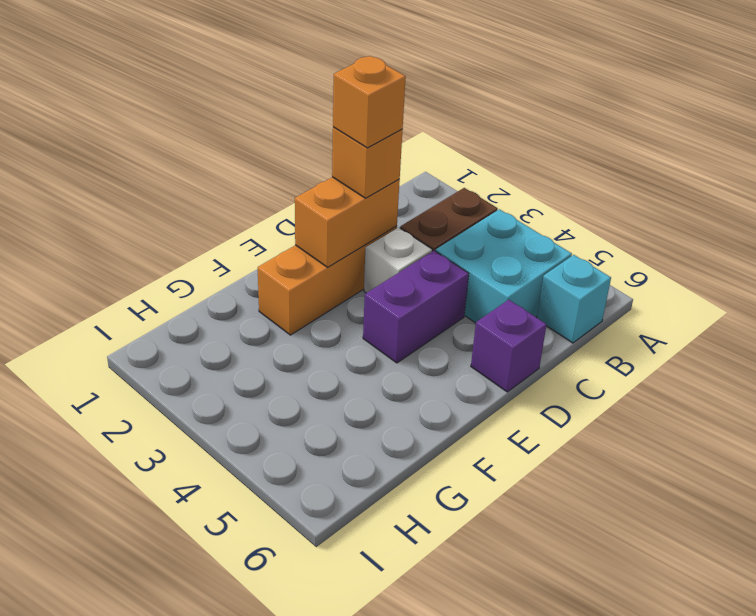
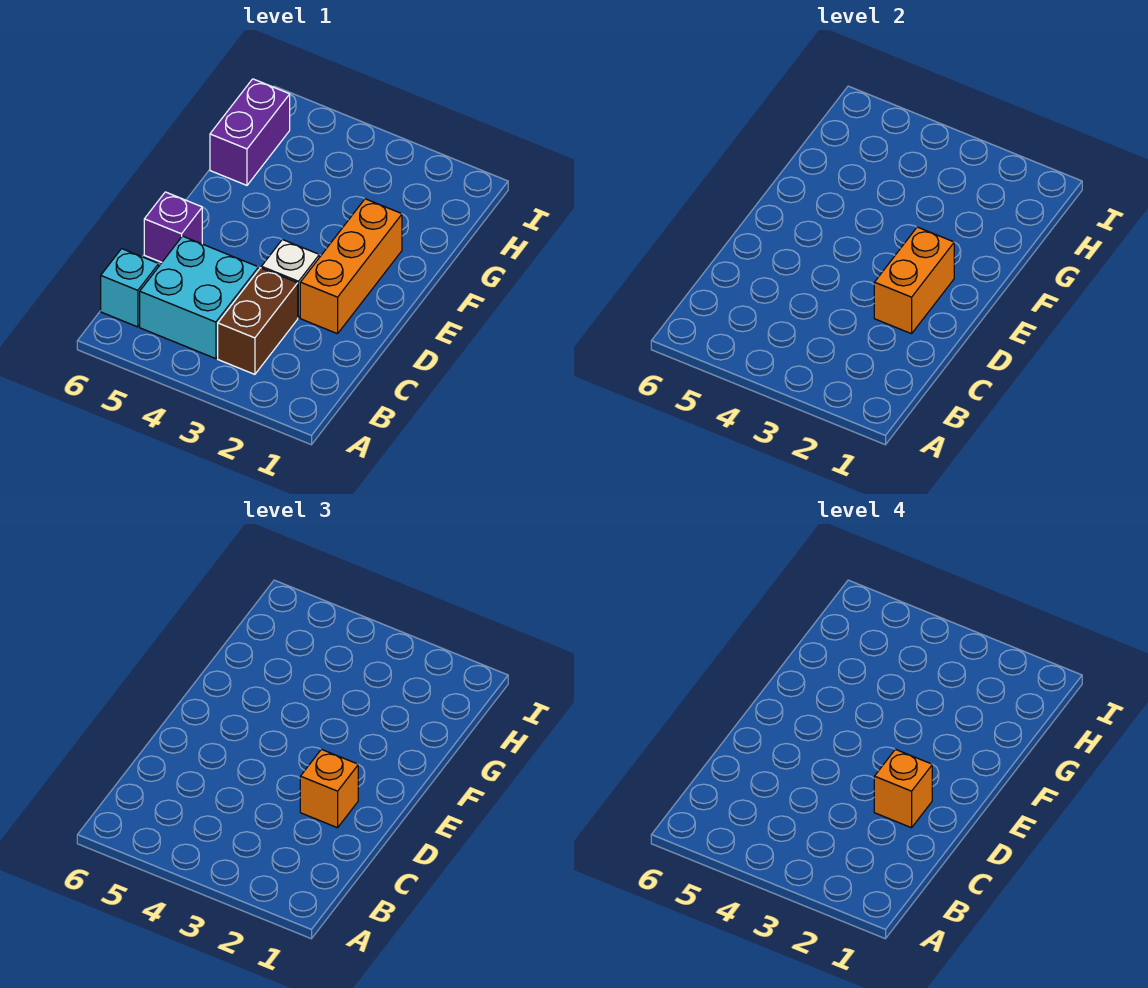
purple brick D4:E4 level 1 -> purple brick G6:H6 level 1

